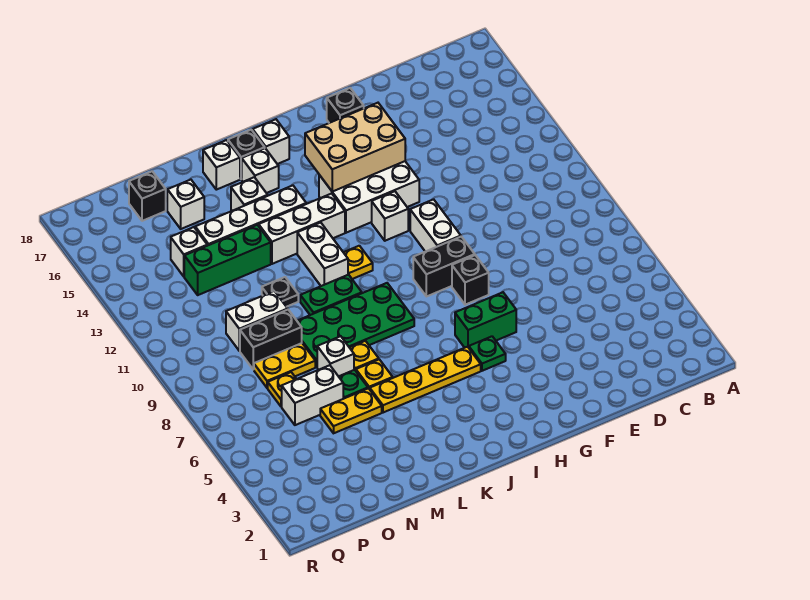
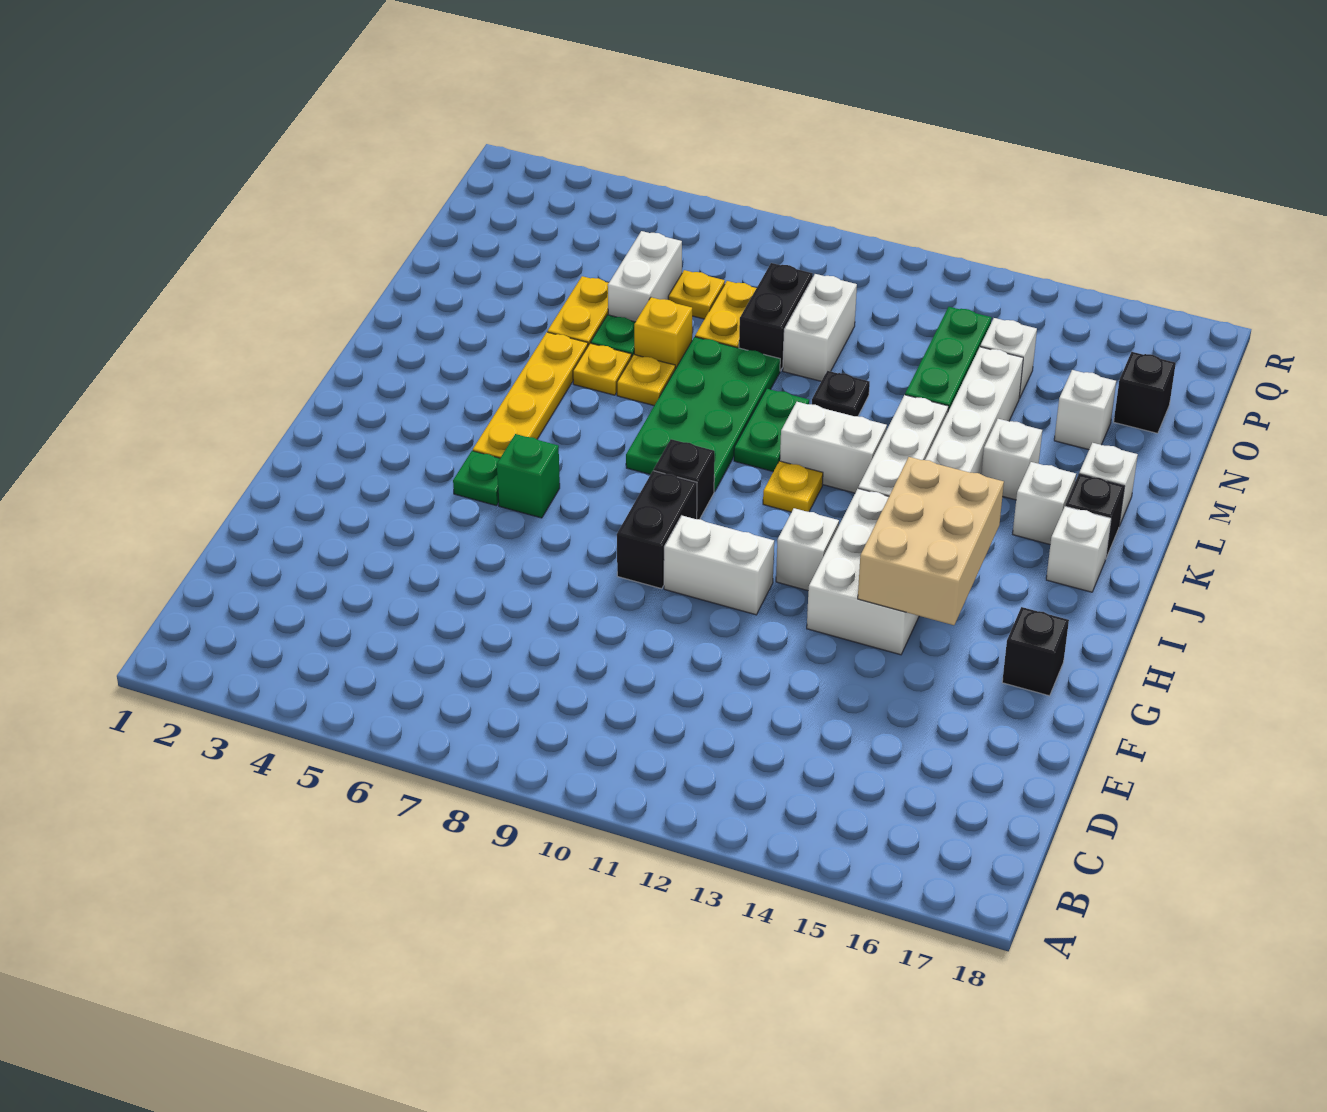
green brick G6:H6 level 1 -> green brick H6 level 1
black brick G8 level 1 -> black brick I9 level 1
white brick M7 level 1 -> yellow brick M7 level 1

